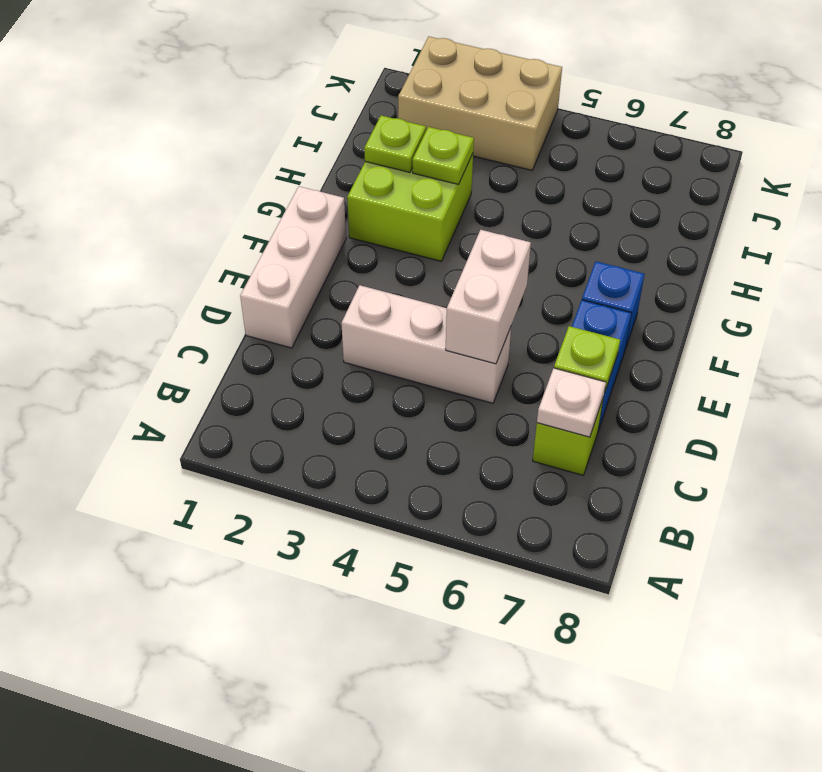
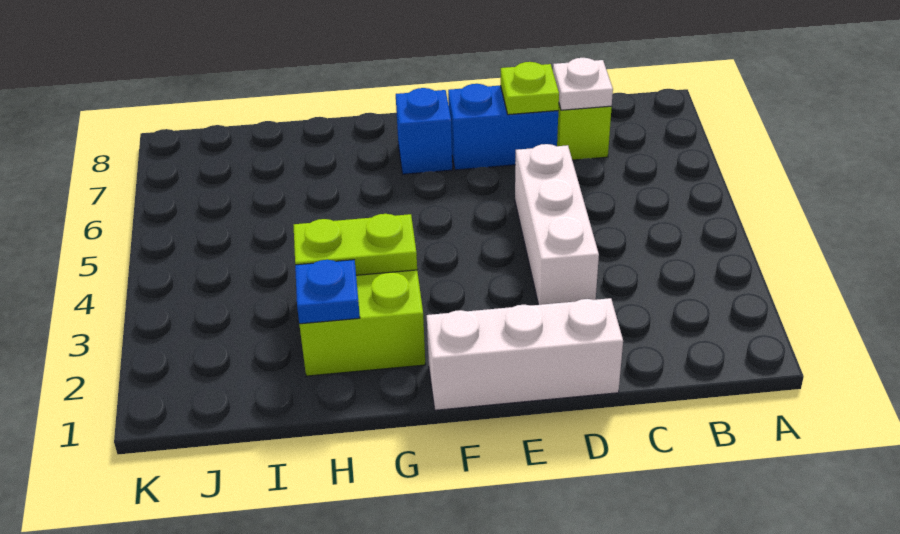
white brick D5:E5 level 2 -> none
lime plate H2 level 2 -> blue plate H2 level 2
lime plate H3 level 2 -> lime plate G3:H3 level 2
tan brick J2:K4 level 1 -> none

